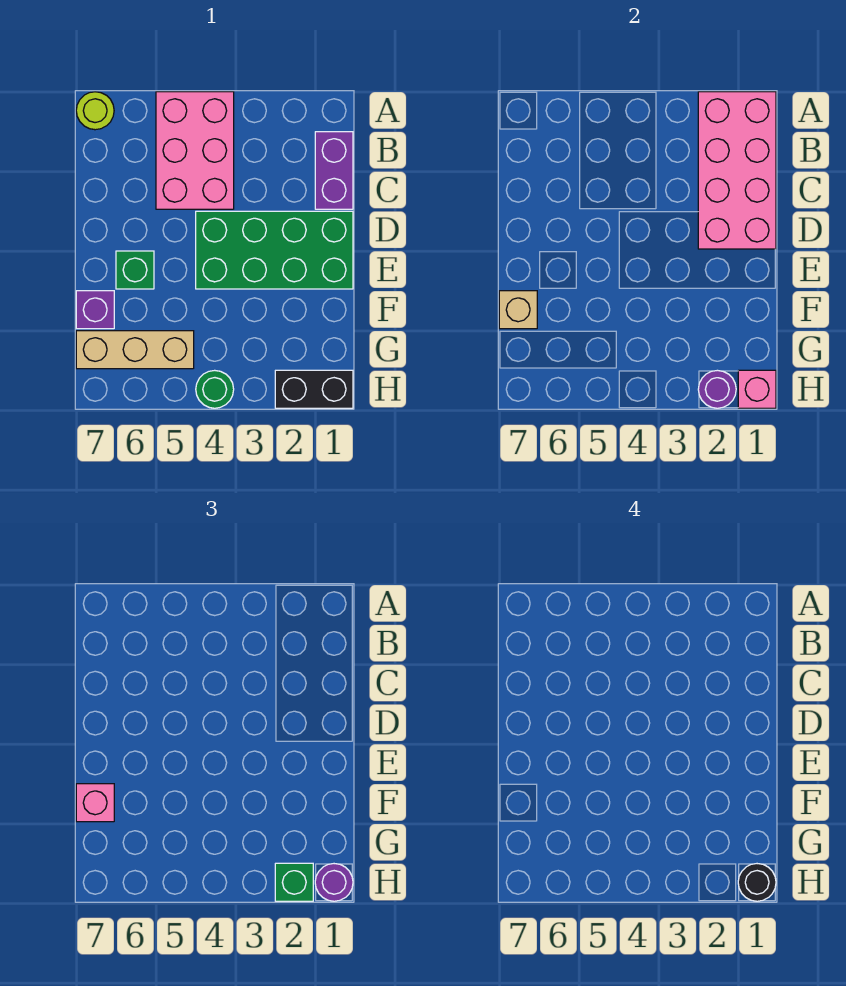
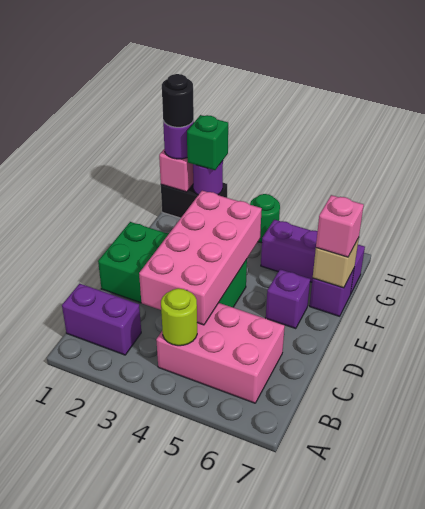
pink brick A1:D2 level 2 -> pink brick C3:F4 level 2
pink brick A4:C5 level 1 -> pink brick B4:C6 level 1
lime round brick A7 level 1 -> lime round brick B4 level 2
purple brick B1:C1 level 1 -> purple brick B1:B2 level 1
green brick E6 level 1 -> purple brick E6 level 1
tan brick G5:G7 level 1 -> purple brick G5:G7 level 1

